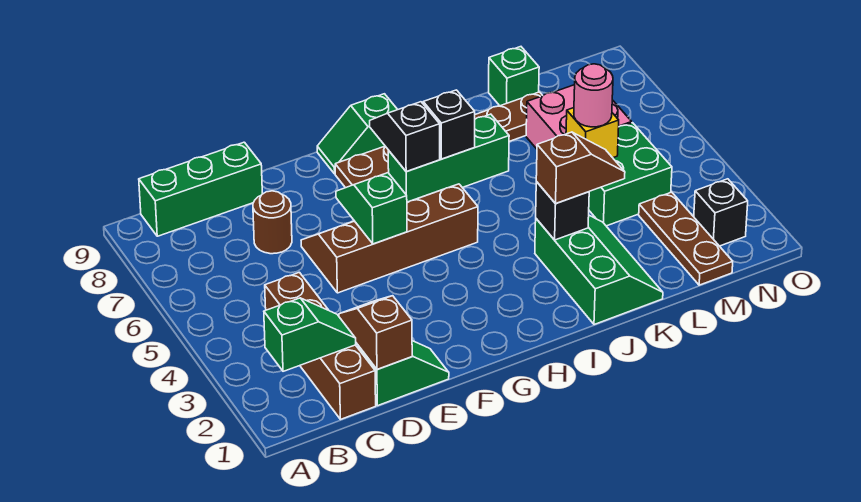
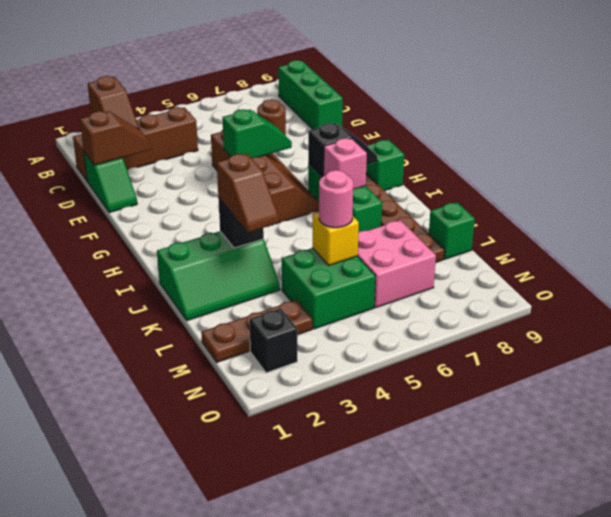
green slope B2:C2 level 2 top B -> brown slope B2:C2 level 2 top B
black brick I7 level 2 -> pink brick I7 level 2

